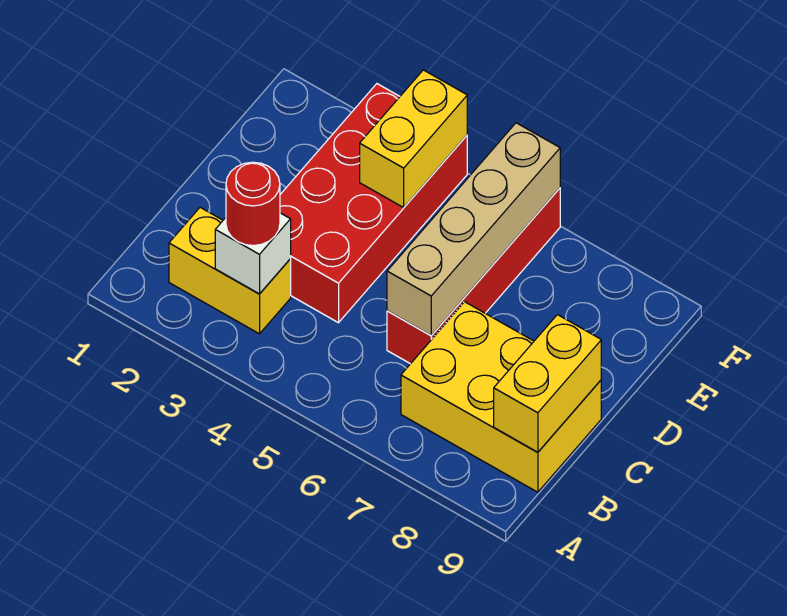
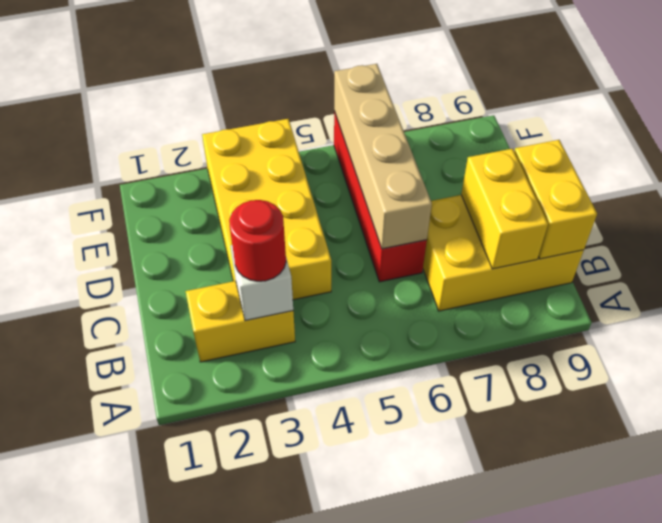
red brick C3:F4 level 1 -> yellow brick C3:F4 level 1
yellow brick E4:F4 level 2 -> yellow brick B8:C8 level 2

